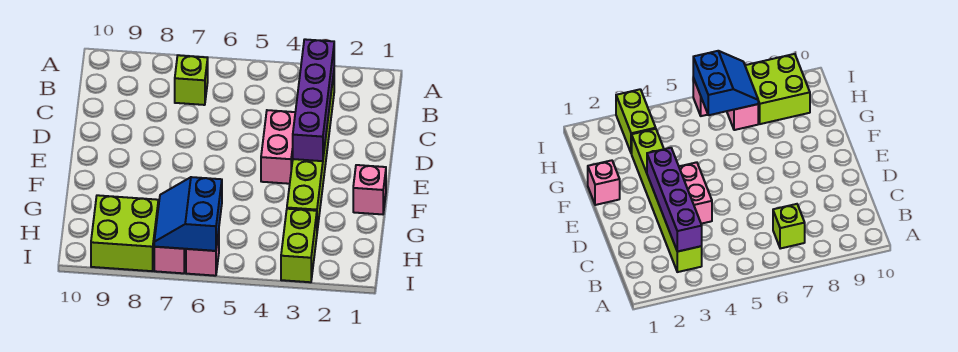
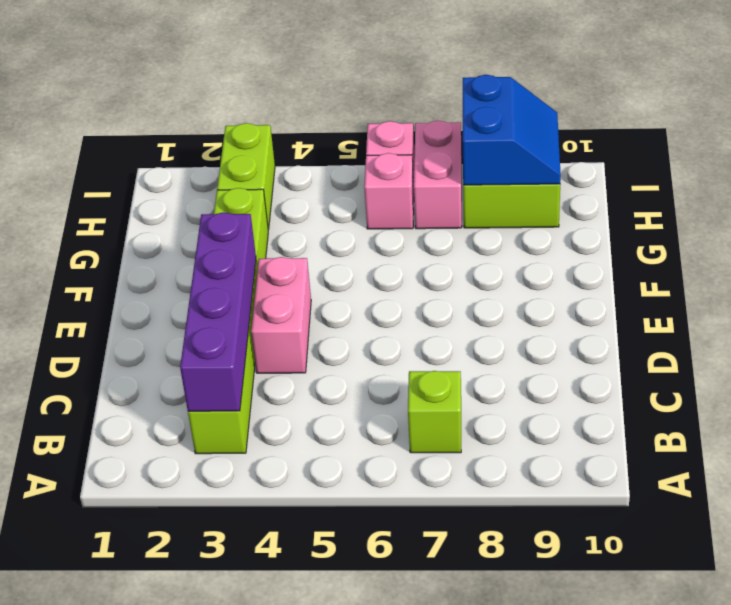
pink brick F1 level 1 -> pink brick H6 level 1
blue slope H6:I7 level 2 top 6 -> blue slope H8:I9 level 2 top 8

